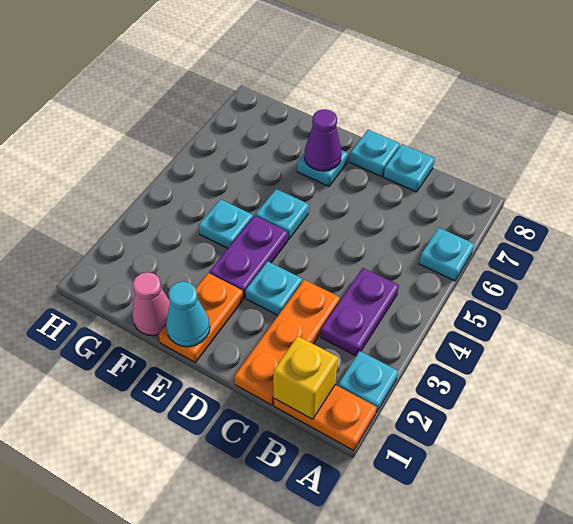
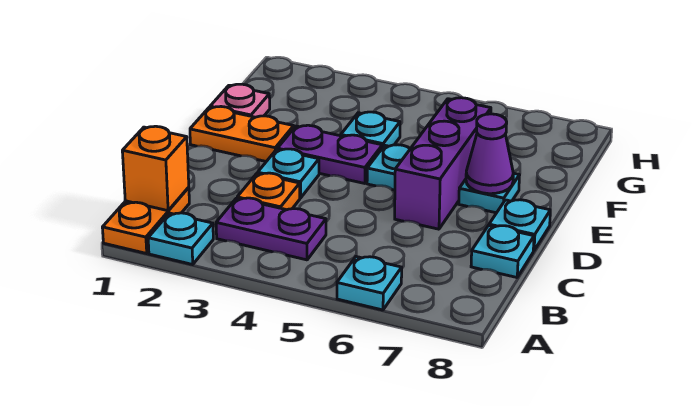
yellow brick B1 level 2 -> orange brick B1 level 2
orange plate C1:C3 level 1 -> orange plate C3 level 1
none -> purple brick D6:F6 level 1
cyan cone E1 level 2 -> none
pink cone F1 level 1 -> pink plate F1 level 1

